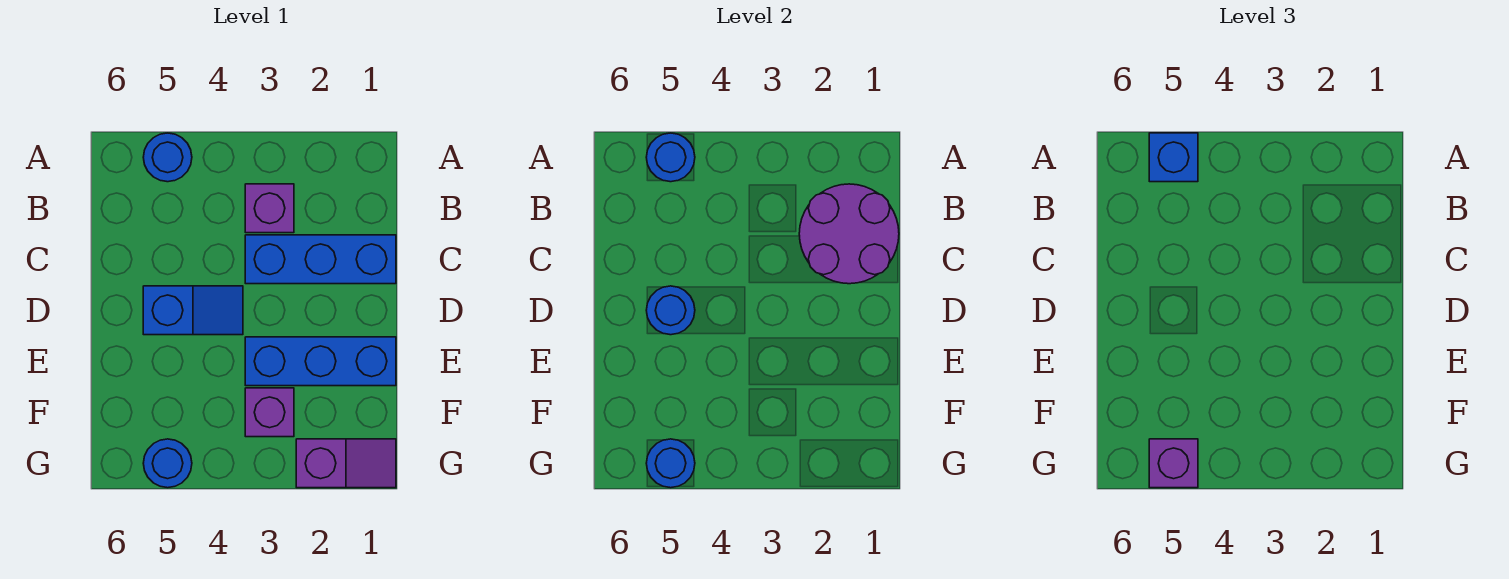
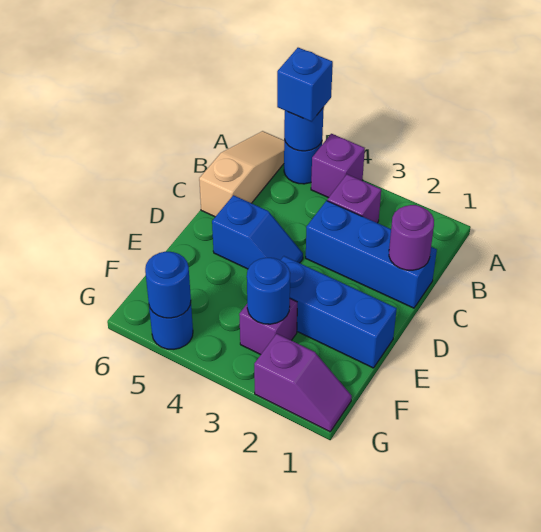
none -> tan slope A6:C6 level 1 top C
purple round brick B1:C2 level 2 -> purple round brick C1 level 2
blue round brick D5 level 2 -> blue round brick F3 level 2
purple brick G5 level 3 -> purple brick A4 level 1

